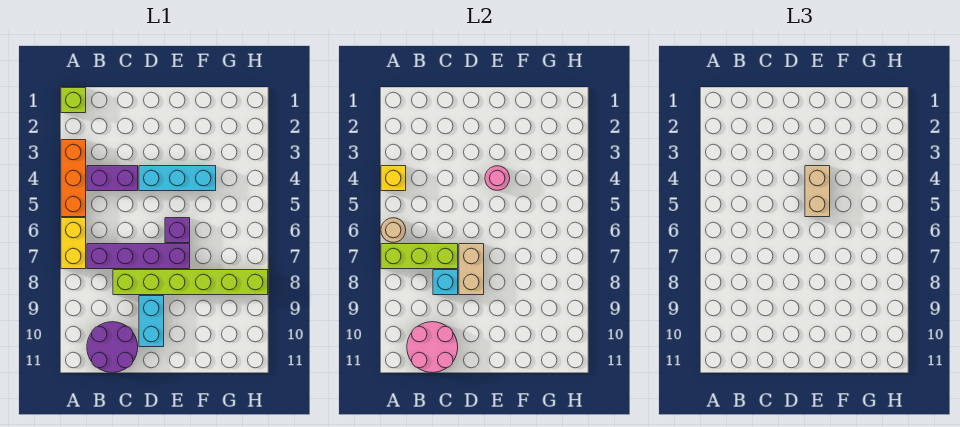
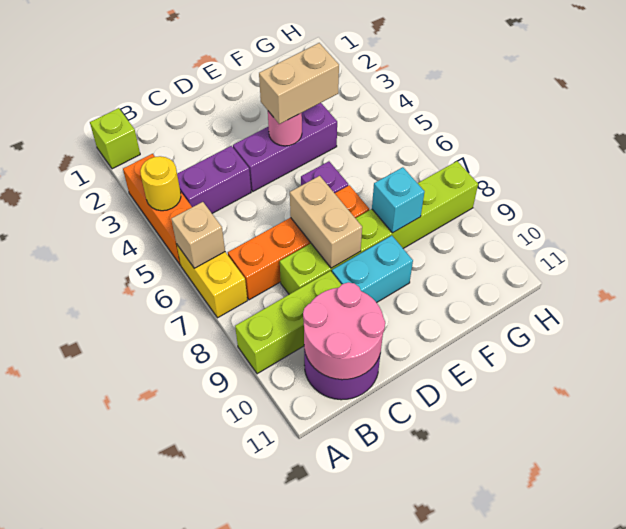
yellow brick A4 level 2 -> yellow round brick A4 level 2
tan round brick A6 level 2 -> tan brick A6 level 2
lime brick A7:C7 level 2 -> lime brick A9:C9 level 1
purple brick B7:E7 level 1 -> orange brick B7:E7 level 1
cyan brick C8 level 2 -> cyan brick F8 level 2
cyan brick D4:F4 level 1 -> purple brick D4:F4 level 1
cyan brick D9:D10 level 1 -> cyan brick D9:E9 level 1
tan brick E4:E5 level 3 -> tan brick E4:F4 level 3

